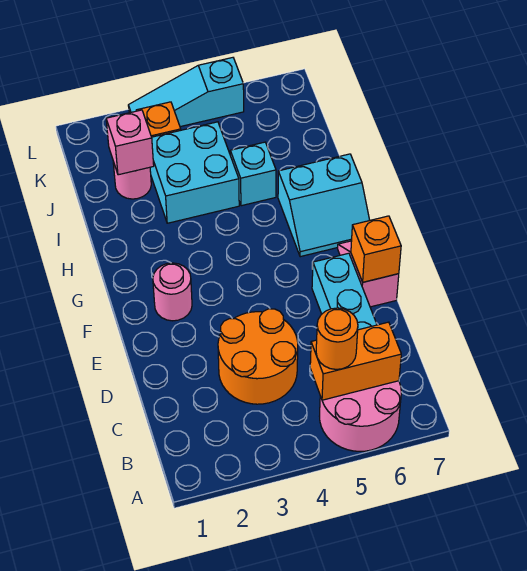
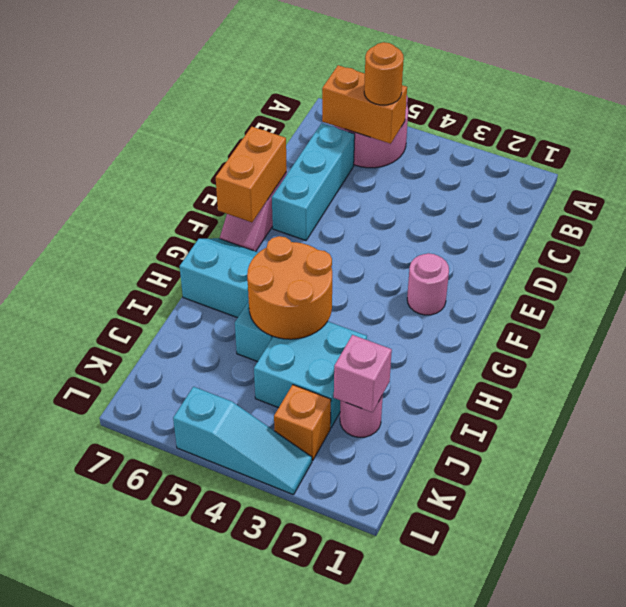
orange round brick C3:D4 level 1 -> orange round brick H4:I5 level 2
orange brick E7 level 2 -> orange brick E7:F7 level 2

